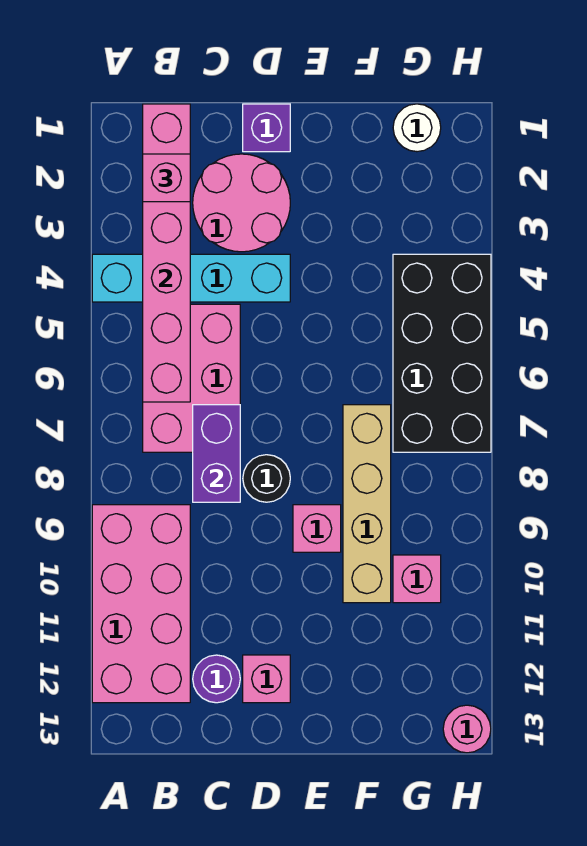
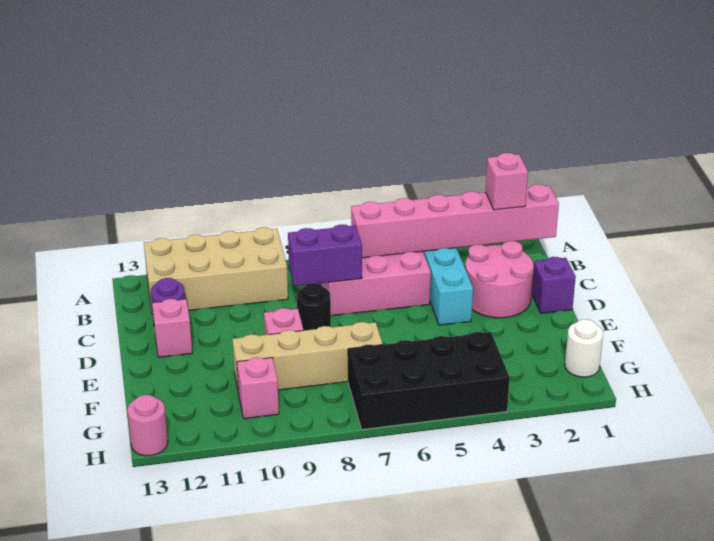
pink brick A9:B12 level 1 -> tan brick A9:B12 level 1

